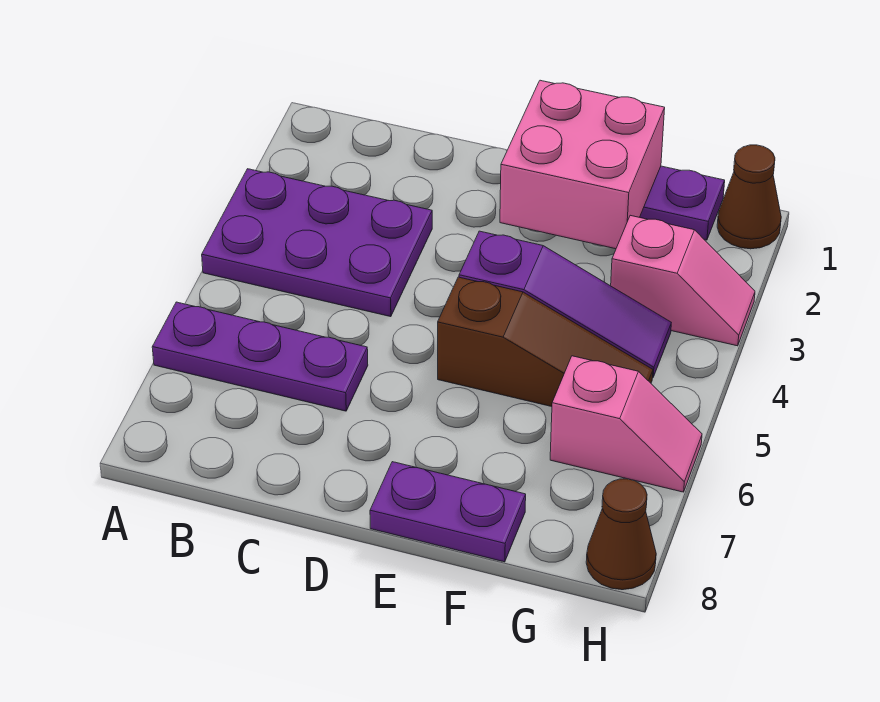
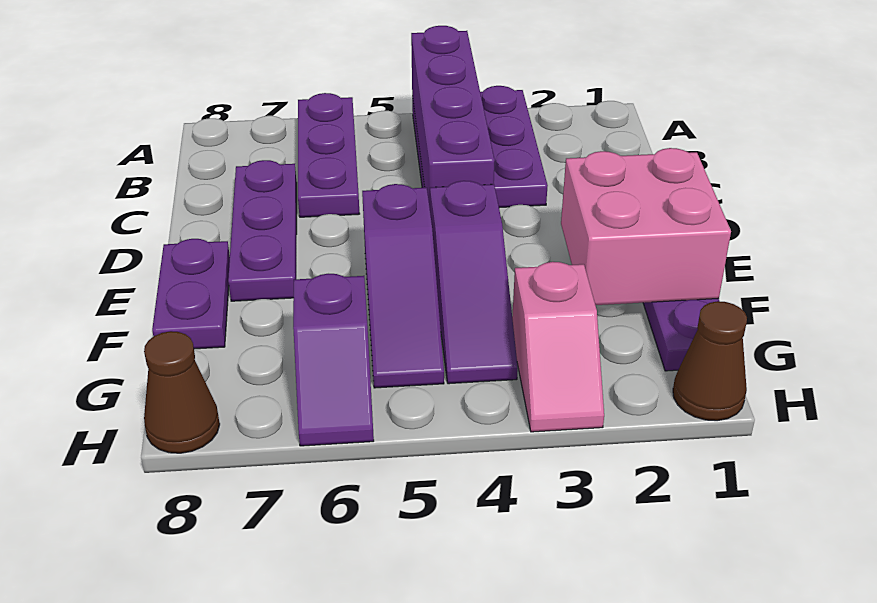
none -> purple brick A4:D4 level 2
none -> purple plate C7:E7 level 1
brown slope E5:G5 level 1 top E -> purple slope E5:G5 level 1 top E
pink slope G6:H6 level 1 top G -> purple slope G6:H6 level 1 top G

